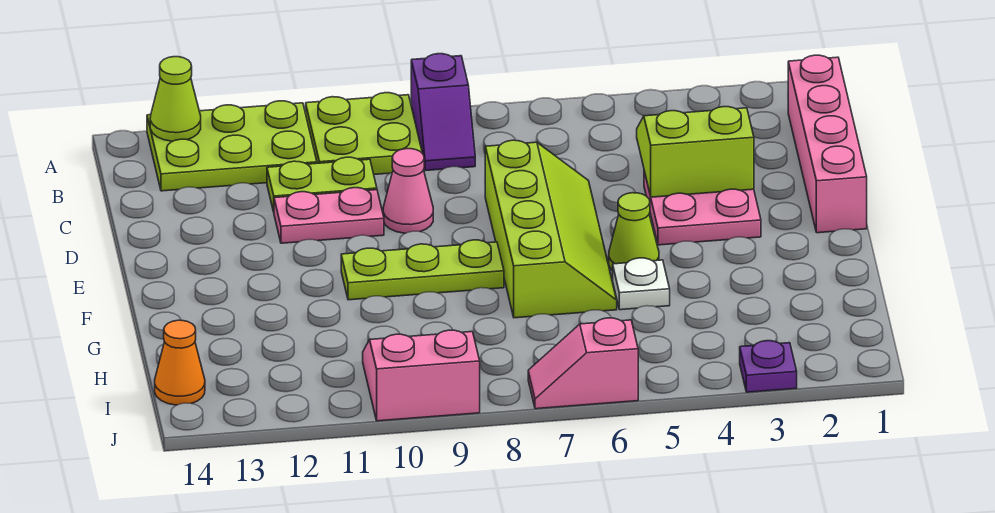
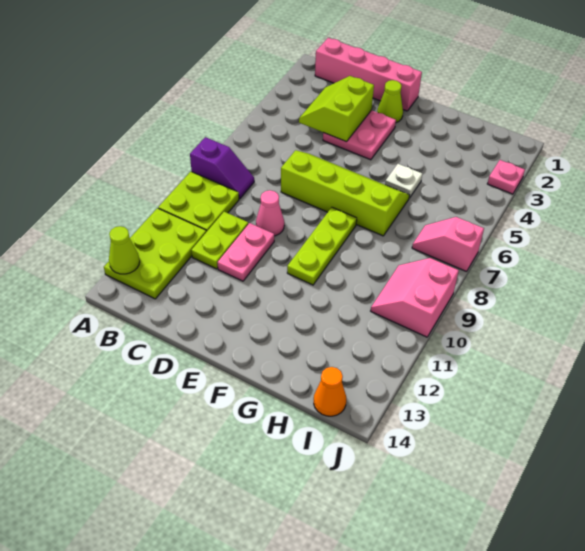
lime cone F5 level 1 -> lime cone E2 level 1
purple plate J3 level 1 -> pink plate J3 level 1
pink slope J6:J7 level 1 top 6 -> pink slope I7:J7 level 1 top J

